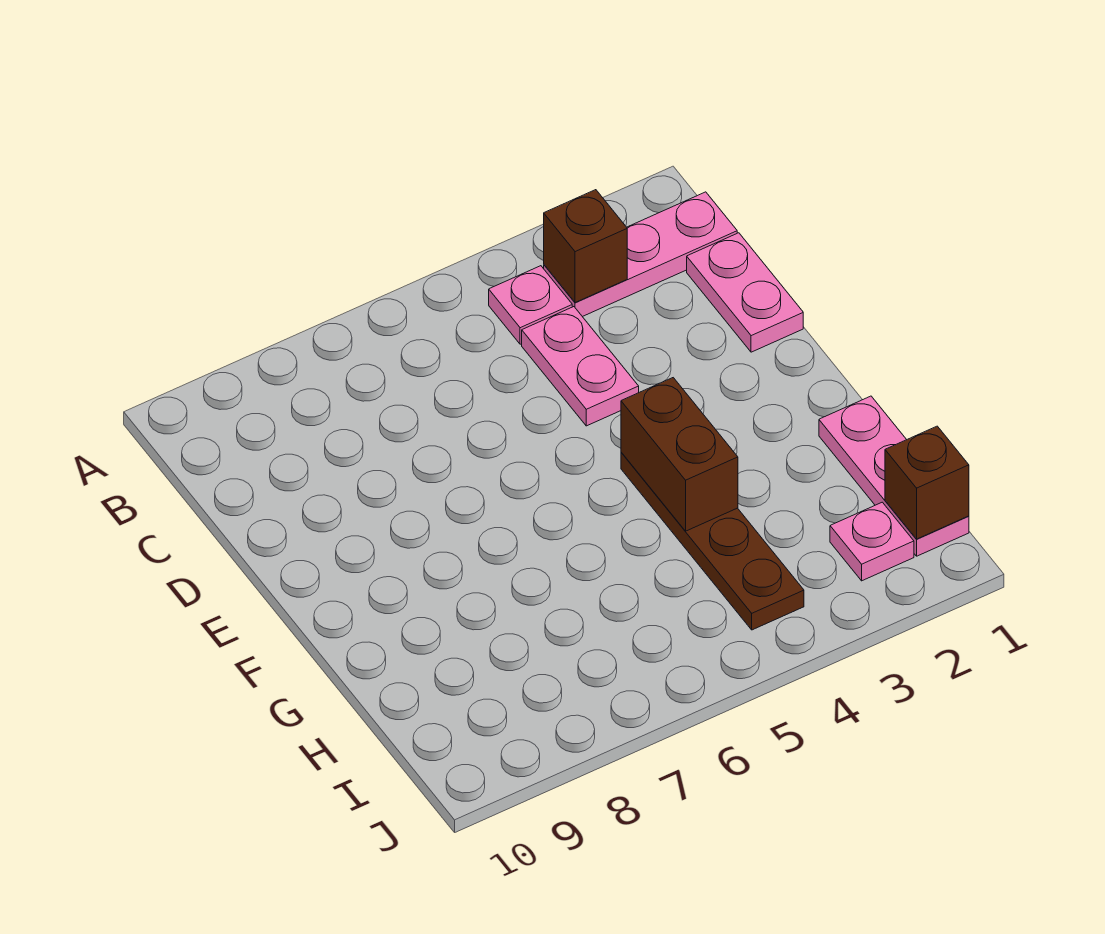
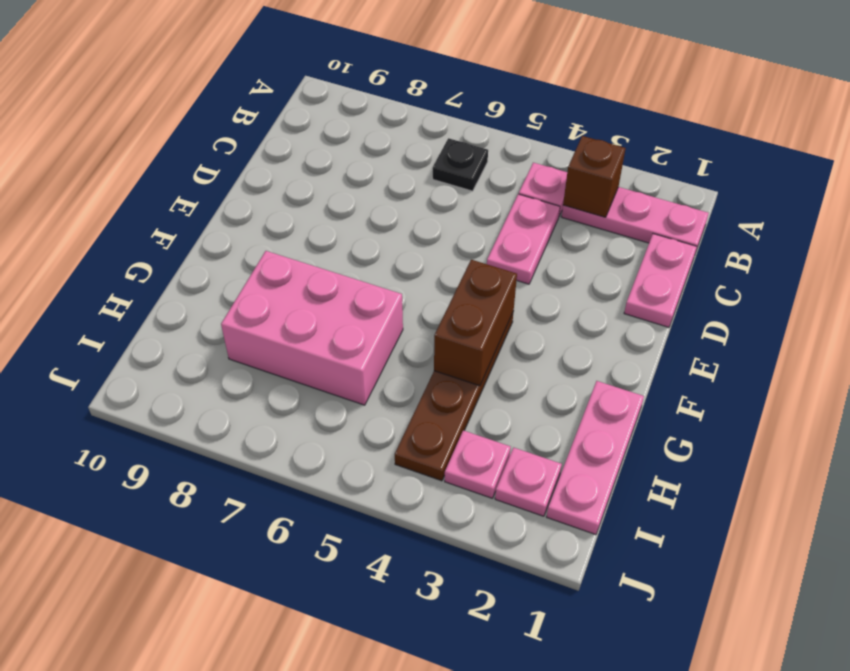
none -> black plate B6 level 1
none -> pink brick G6:H8 level 1
brown brick I1 level 2 -> none
none -> pink plate I3 level 1

